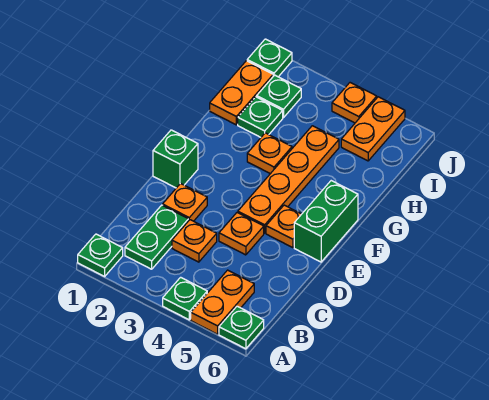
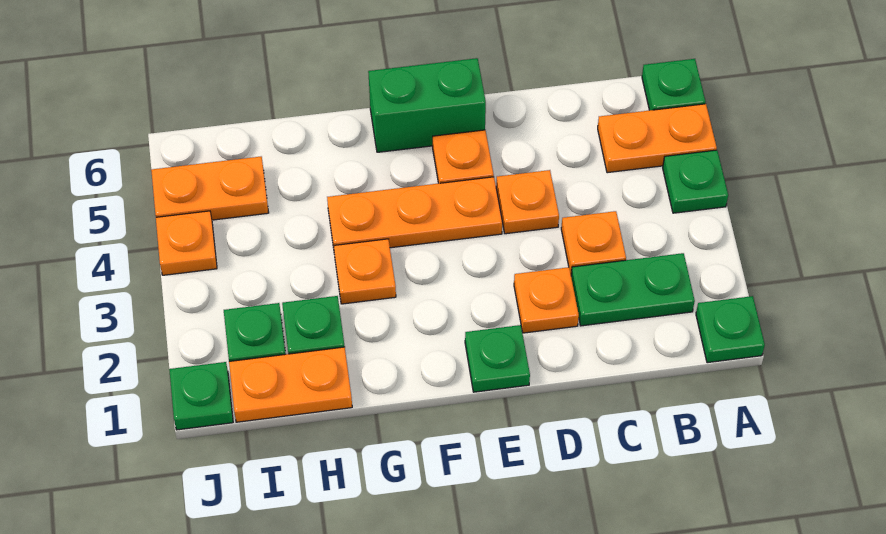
green brick E1 level 1 -> green plate E1 level 1
orange plate E4:H4 level 1 -> orange plate E4:G4 level 1

